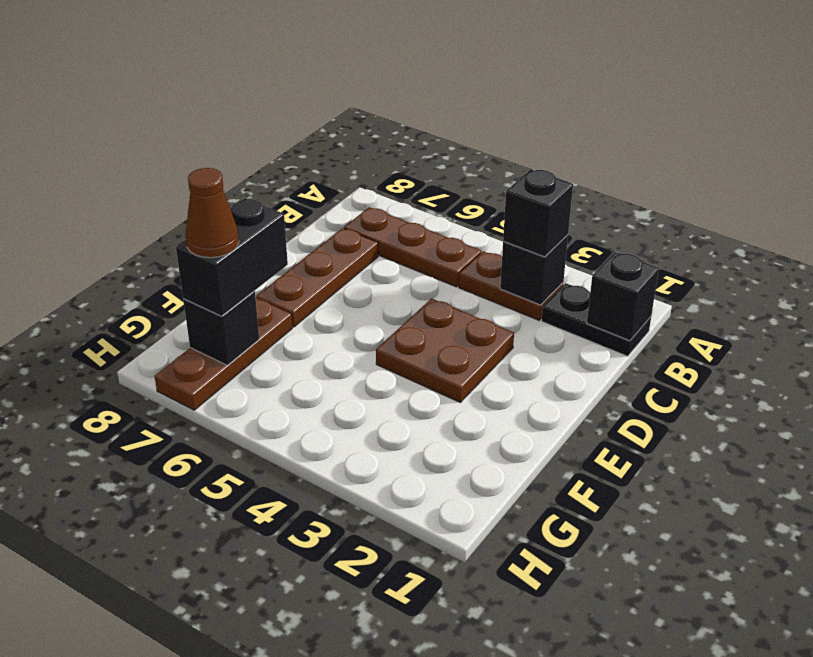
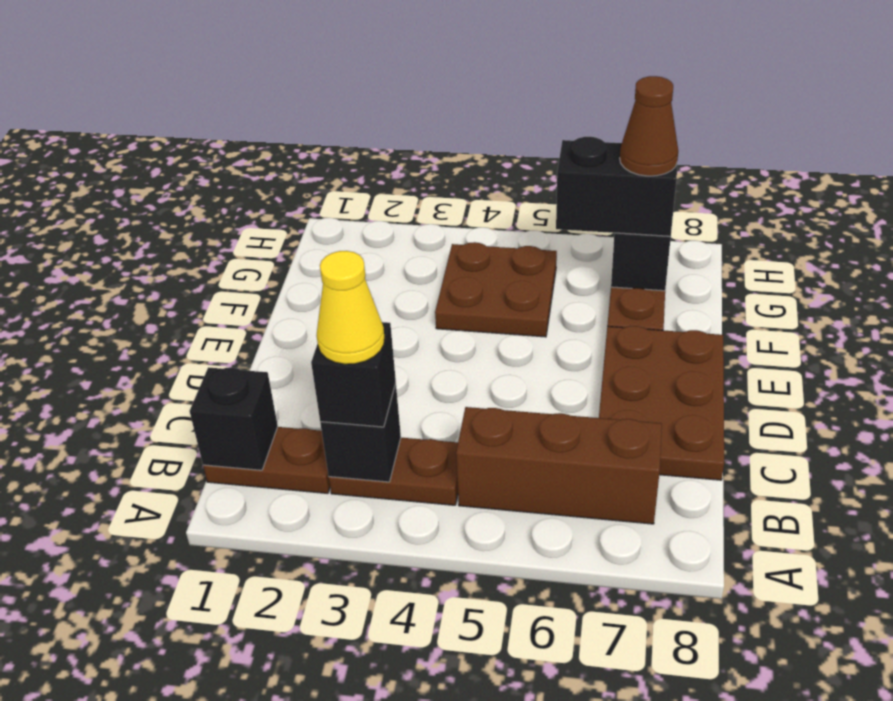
black plate B1:B2 level 1 -> brown plate B1:B2 level 1
none -> yellow cone B3 level 4
brown plate B5:B7 level 1 -> brown brick B5:B7 level 1
brown plate C7:E7 level 1 -> brown plate C7:E8 level 1
brown plate D3:E4 level 1 -> brown plate F4:G5 level 1
black brick F7:G7 level 3 -> black brick G6:G7 level 3

